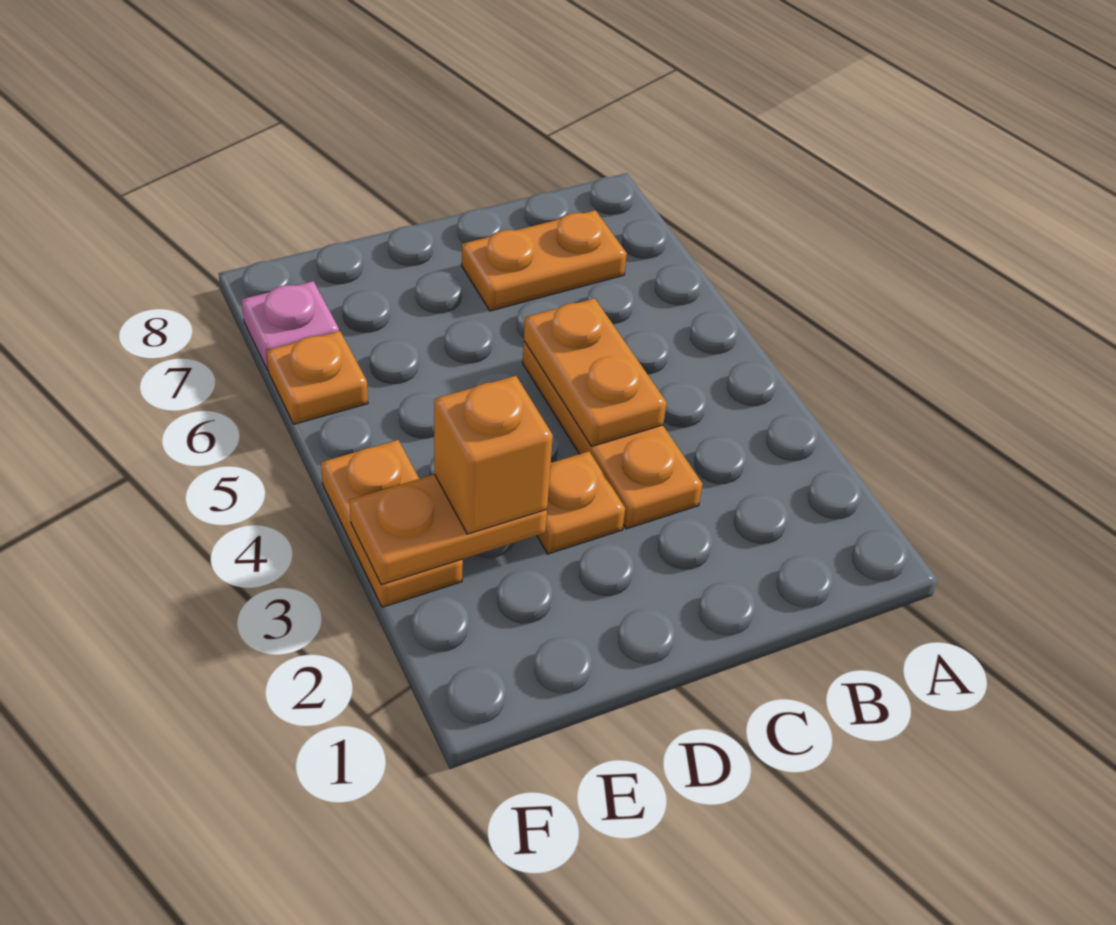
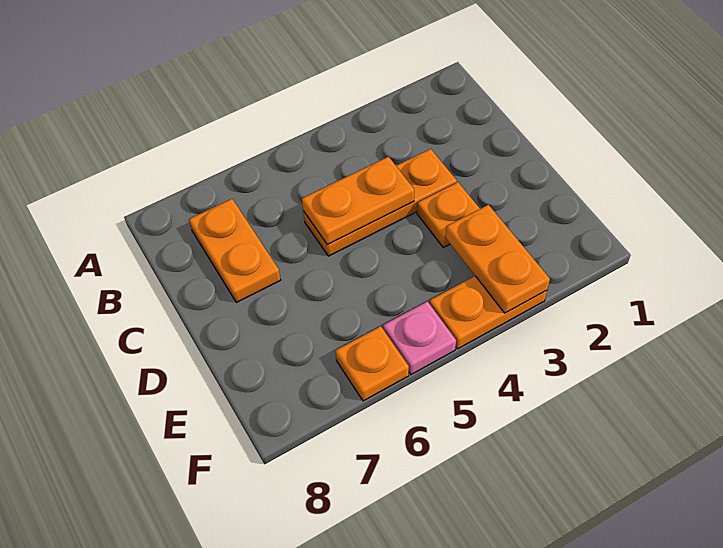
orange brick E3 level 3 -> none
pink plate F7 level 1 -> pink plate F5 level 1

